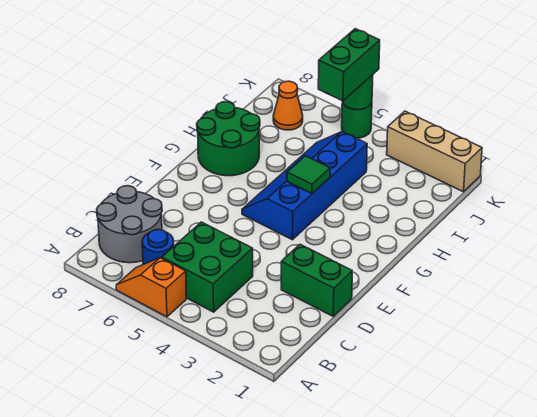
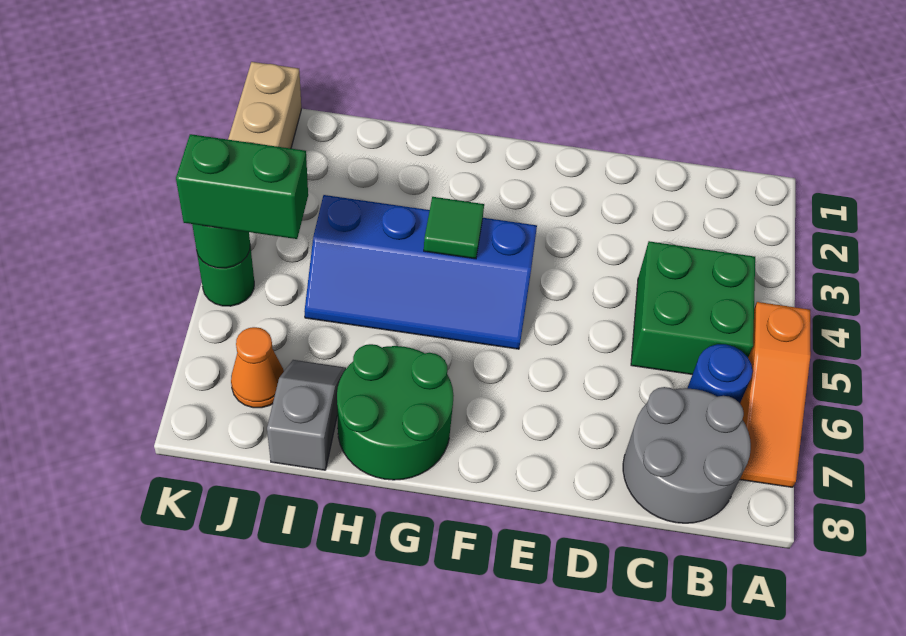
orange slope A5:A6 level 1 top 5 -> orange slope A5:A7 level 1 top 5
green brick D1:D2 level 1 -> none
none -> grey slope I7:I8 level 1 top 8

